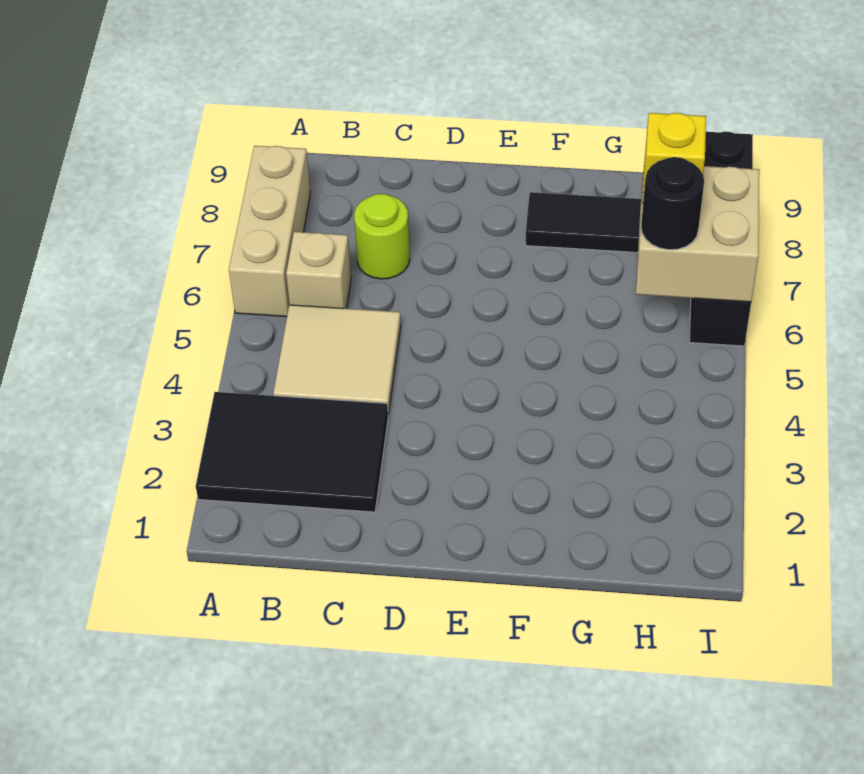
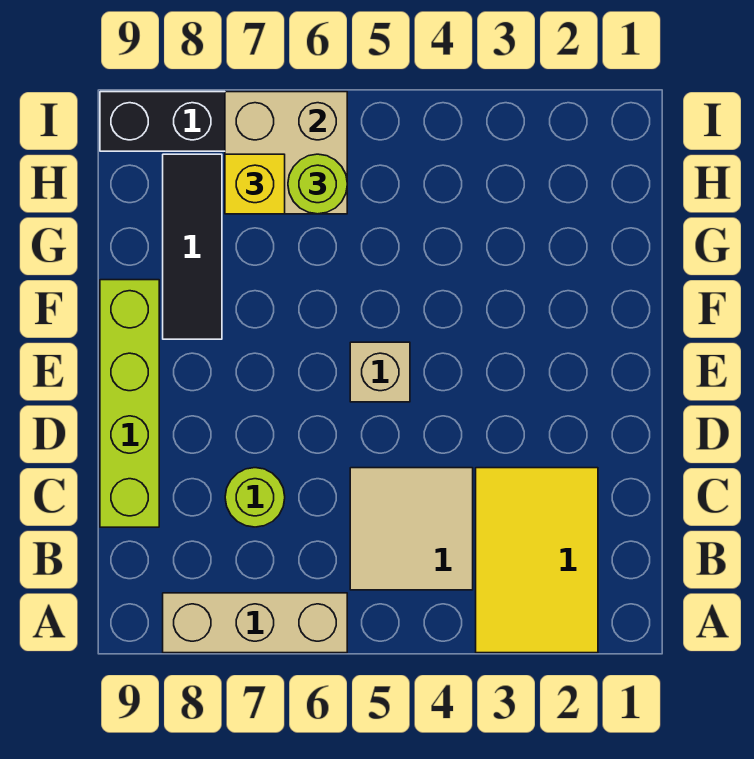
black tile A2:C3 level 1 -> yellow tile A2:C3 level 1
tan brick B6 level 1 -> tan brick E5 level 1
none -> lime brick C9:F9 level 1
black round brick H6 level 3 -> lime round brick H6 level 3

